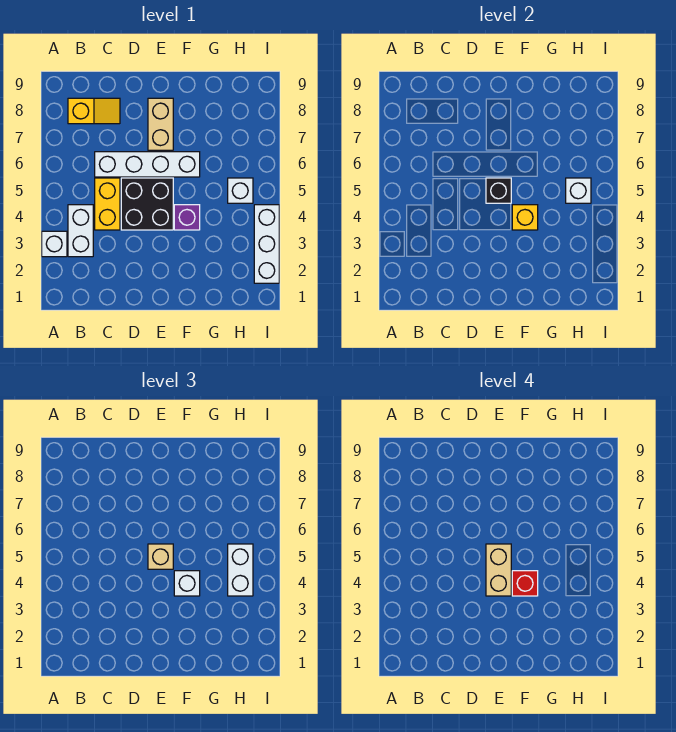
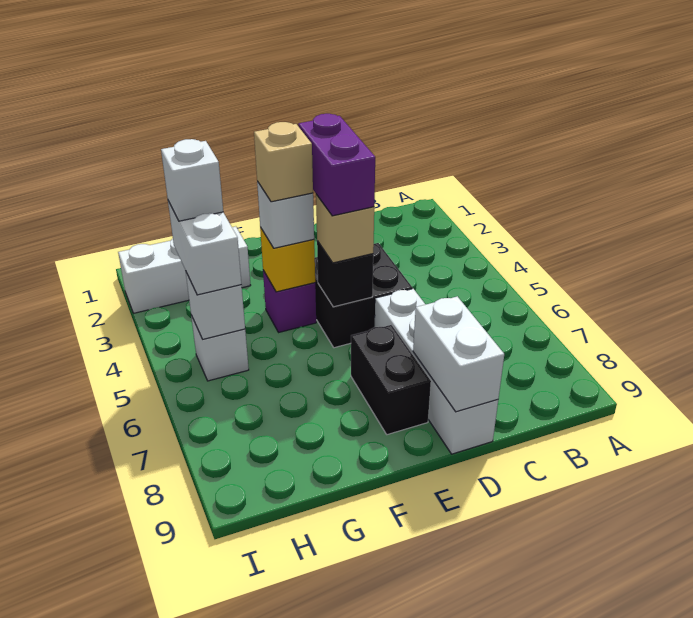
white brick A3 level 1 -> white brick H4 level 4
white brick B3:B4 level 1 -> white brick D8:D9 level 2
yellow slope B8:C8 level 1 top B -> none
yellow brick C4:C5 level 1 -> none
white brick C6:F6 level 1 -> white brick D6:D9 level 1
tan brick E4:E5 level 4 -> purple brick E4:E5 level 4
tan brick E7:E8 level 1 -> black brick E7:E8 level 1
red brick F4 level 4 -> tan brick F4 level 4
white brick I2:I4 level 1 -> white brick G2:I2 level 1

